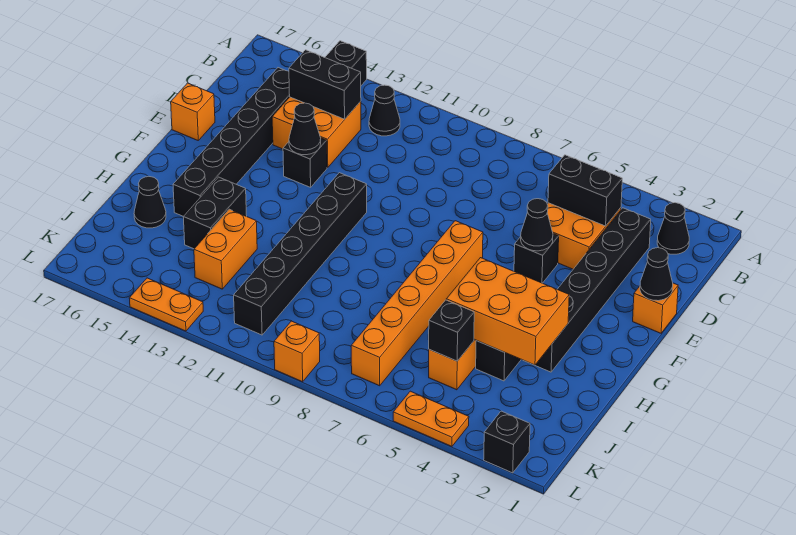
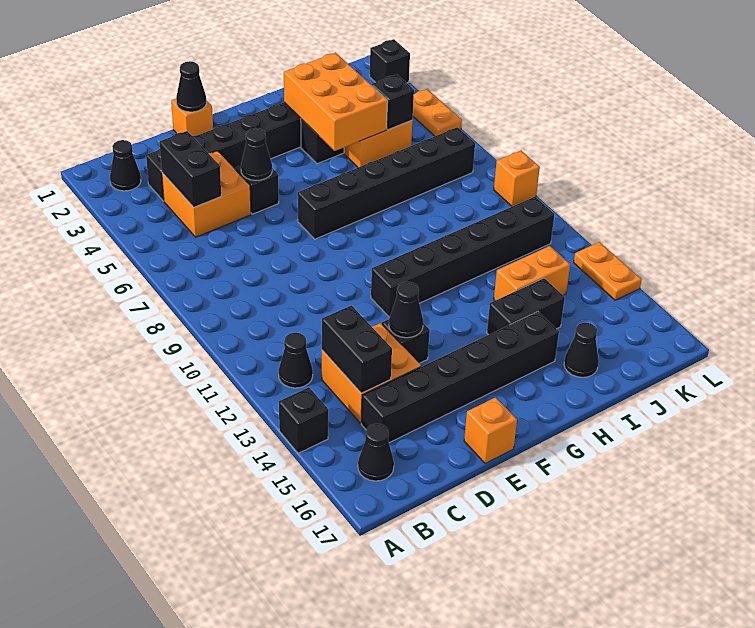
none -> black cone B16 level 1
orange brick F7:K7 level 1 -> black brick F7:K7 level 1

